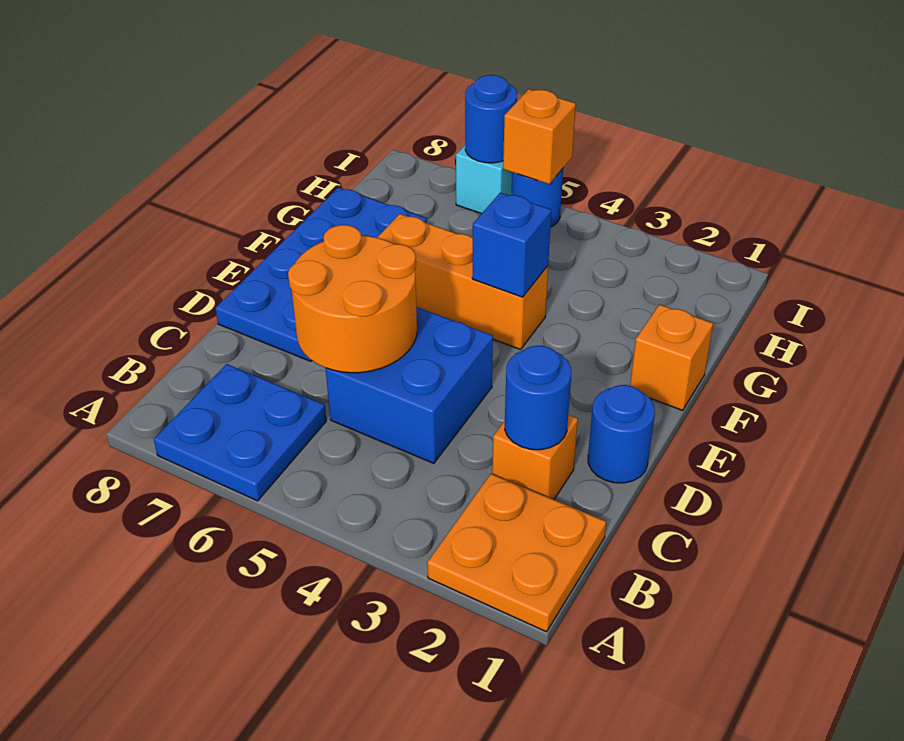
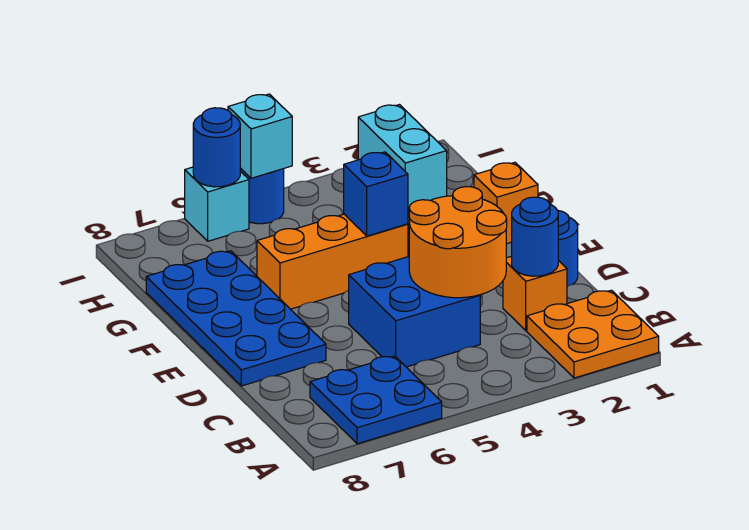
orange round brick C5:D6 level 2 -> orange round brick C3:D4 level 2
none -> cyan brick H2:I2 level 1
orange brick I5 level 2 -> cyan brick I5 level 2

